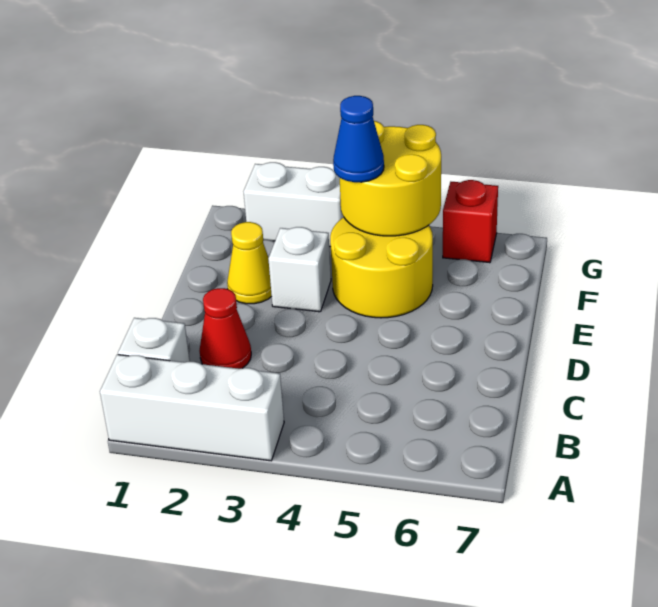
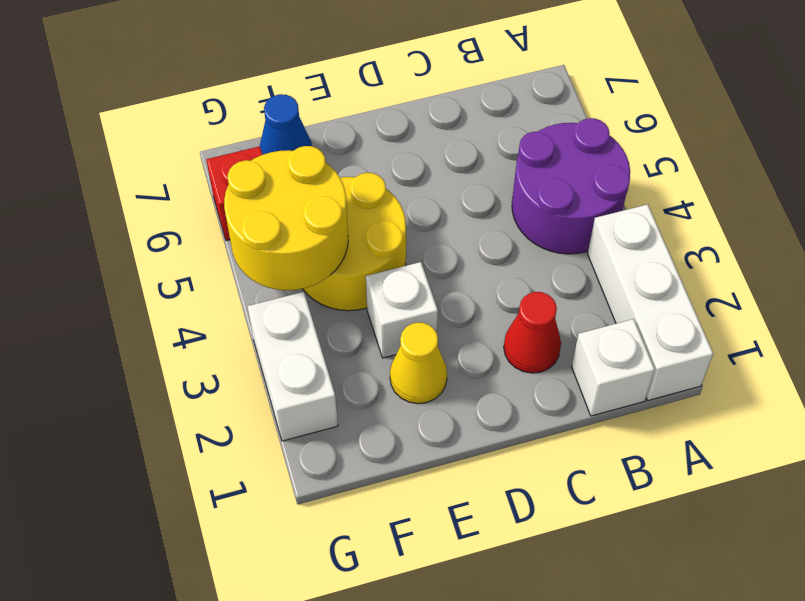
none -> purple round brick A4:B5 level 1
blue cone F4 level 3 -> blue cone F7 level 1

